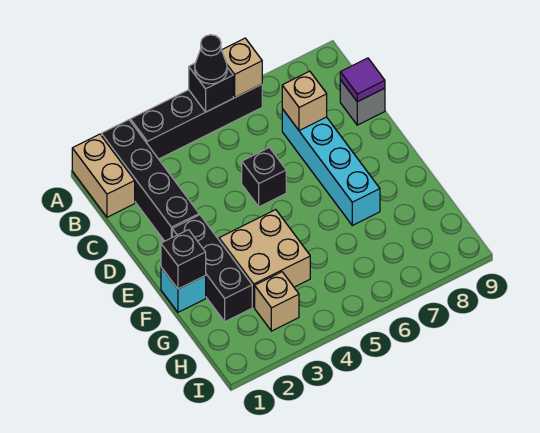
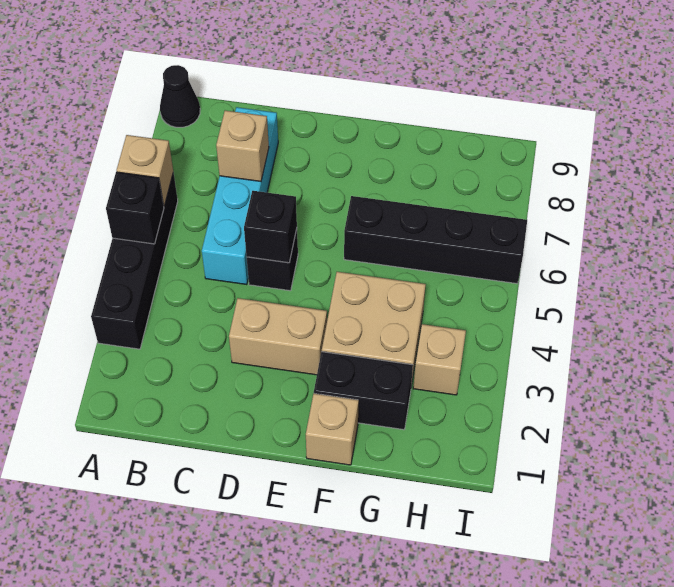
tan brick A1:B1 level 1 -> tan brick D3:E3 level 1
black brick A2:D2 level 1 -> black brick F6:I6 level 1
black cone A5 level 3 -> black cone A9 level 1
cyan brick C7:F7 level 1 -> cyan brick C5:C8 level 1
grey brick C9 level 1 -> none
purple tile C9 level 2 -> none
black brick E2:G2 level 1 -> black brick F2:G2 level 1
cyan brick F1 level 1 -> tan brick F1 level 1
black brick F1 level 2 -> black brick D5 level 2

